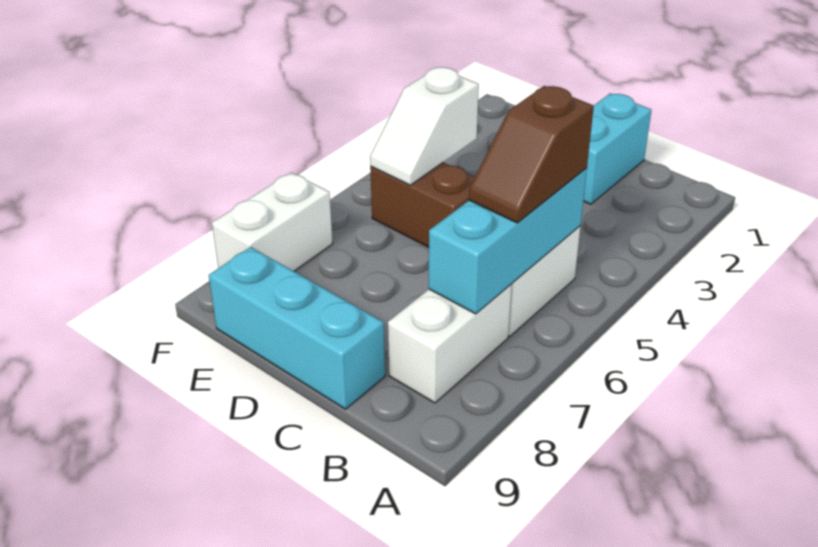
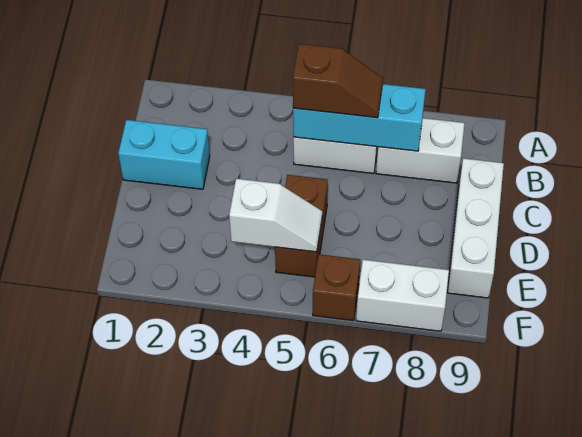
cyan brick C9:E9 level 1 -> white brick C9:E9 level 1
none -> brown brick F6 level 1

